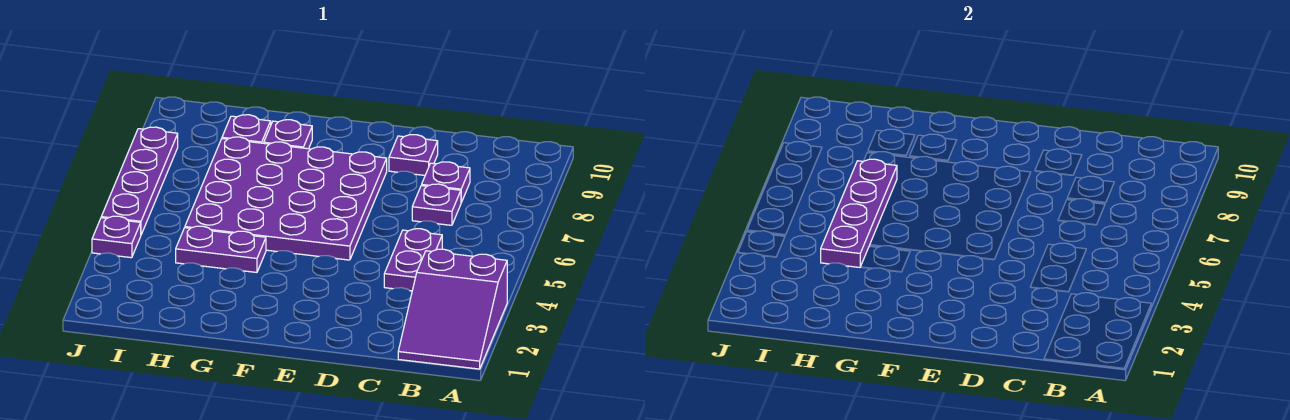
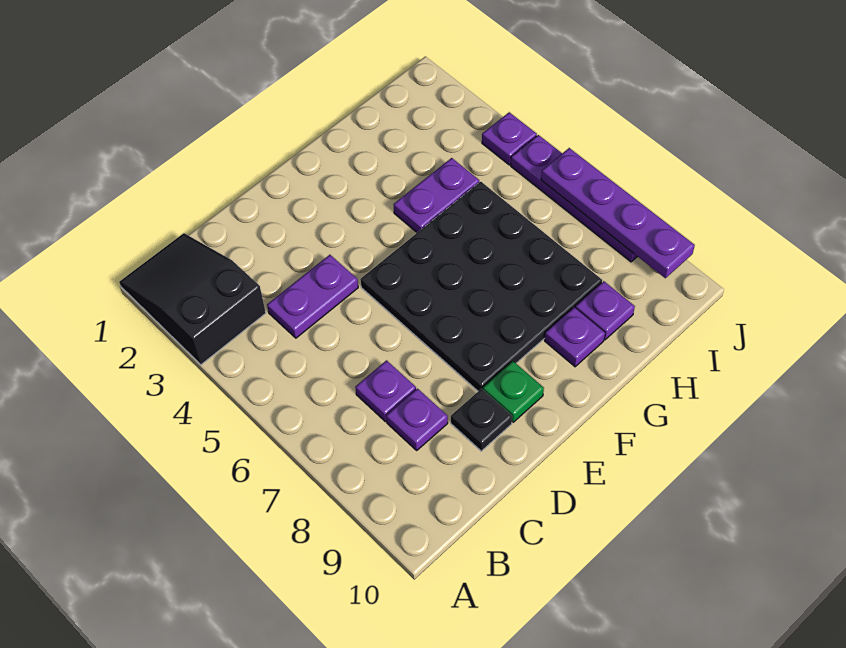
purple slope A1:B3 level 1 top 3 -> black slope A1:B3 level 1 top 3
purple plate C4:C5 level 1 -> purple plate C4:D4 level 1
purple plate D9 level 1 -> black plate D9 level 1
purple plate E5:H8 level 1 -> black plate E5:H8 level 1
none -> green plate E9 level 1
purple plate H4:H7 level 2 -> purple plate J6:J9 level 2

